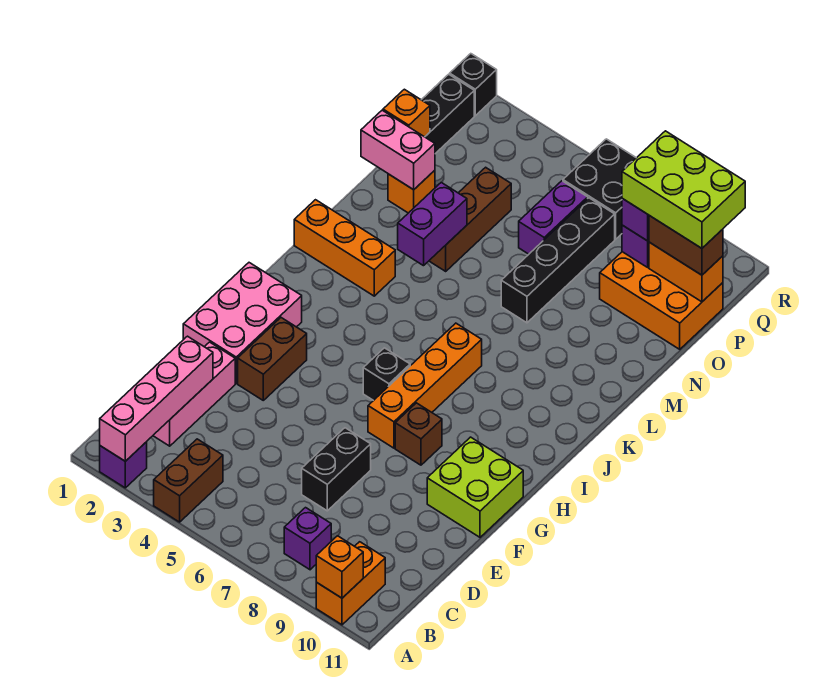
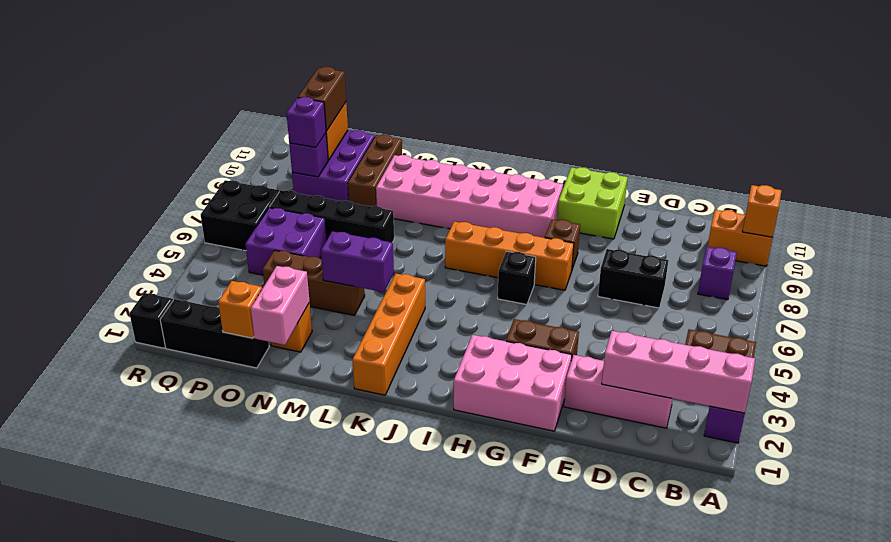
none -> pink brick H9:M10 level 1
orange brick K1:K3 level 1 -> orange brick K1:K4 level 1
none -> brown brick N9:N11 level 1
purple brick O6:P6 level 1 -> purple brick O5:P6 level 1
orange brick O9:P11 level 1 -> purple brick O9:P11 level 1
lime brick P9:Q11 level 4 -> none

